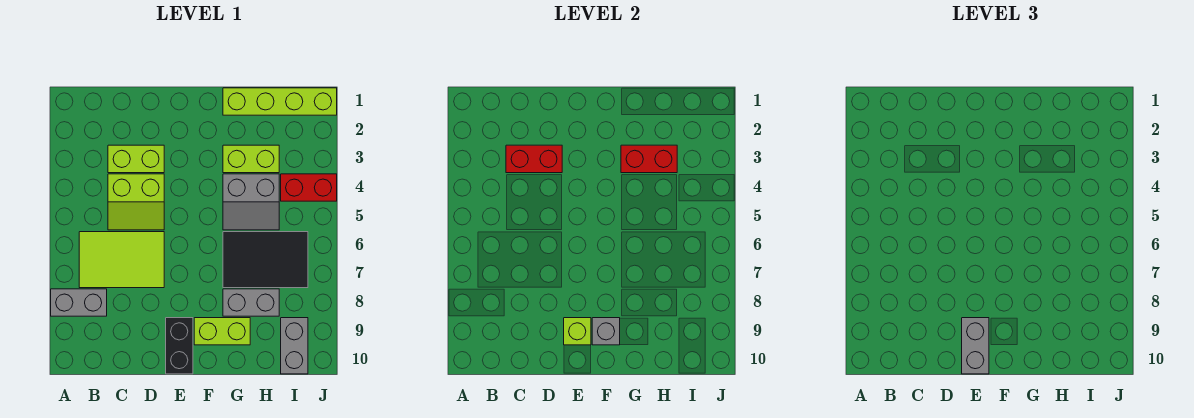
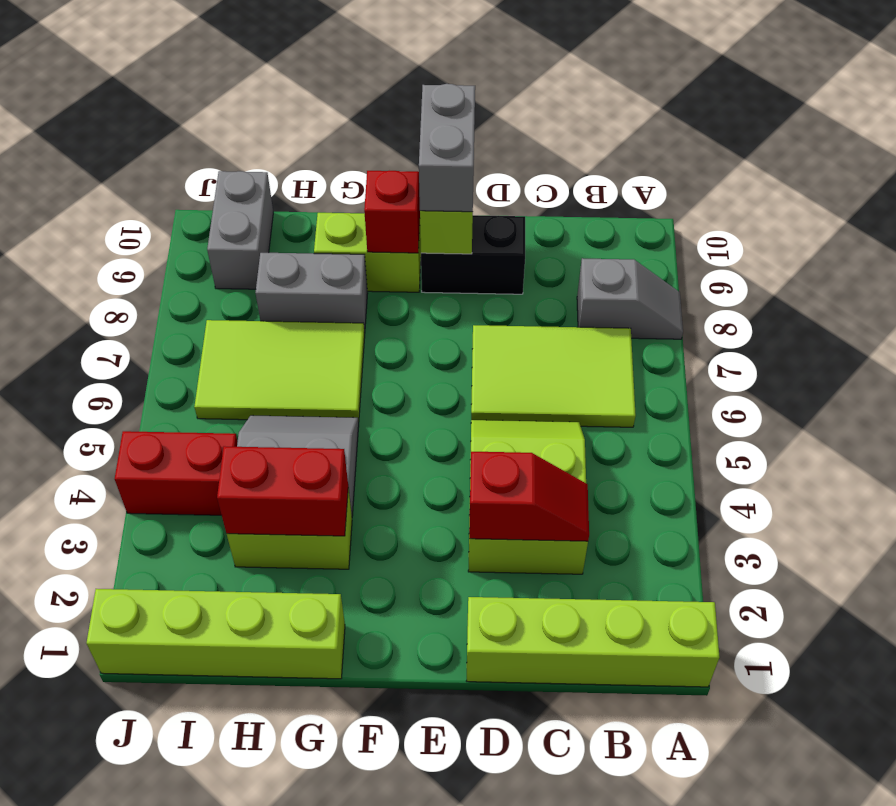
none -> lime brick A1:D1 level 1
grey brick A8:B8 level 1 -> grey slope A8:B8 level 1 top B
red brick C3:D3 level 2 -> red slope C3:D3 level 2 top D
black brick E9:E10 level 1 -> black brick D9:E9 level 1
grey brick F9 level 2 -> red brick F9 level 2
black tile G6:I7 level 1 -> lime tile G6:I7 level 1

